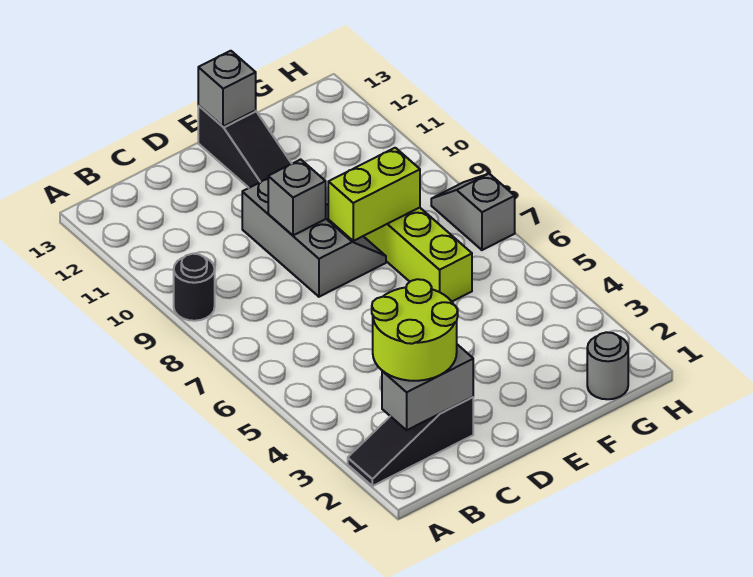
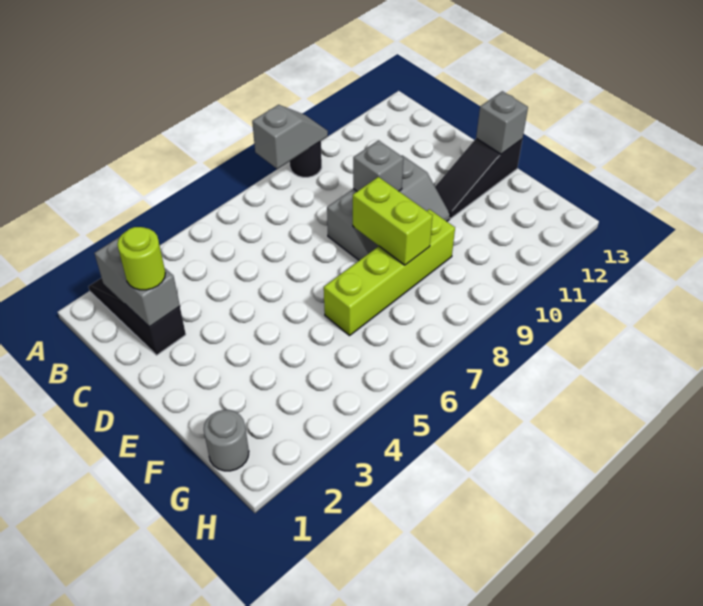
lime round brick B2:C3 level 3 -> lime round brick C2 level 3
grey slope H7:H8 level 1 top 7 -> grey slope A8:A9 level 2 top 8

